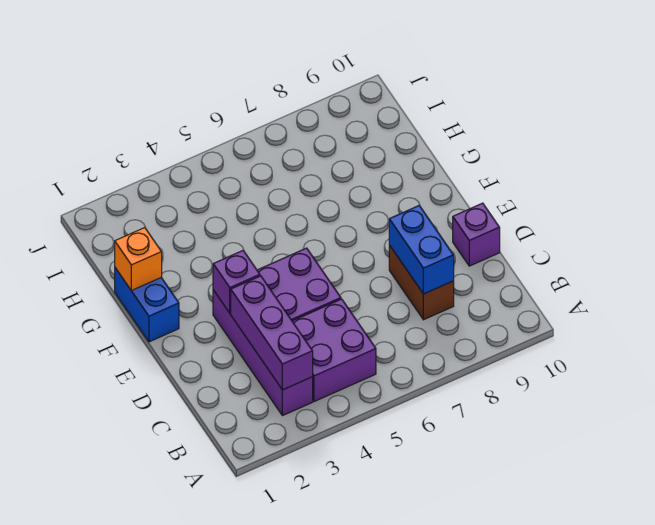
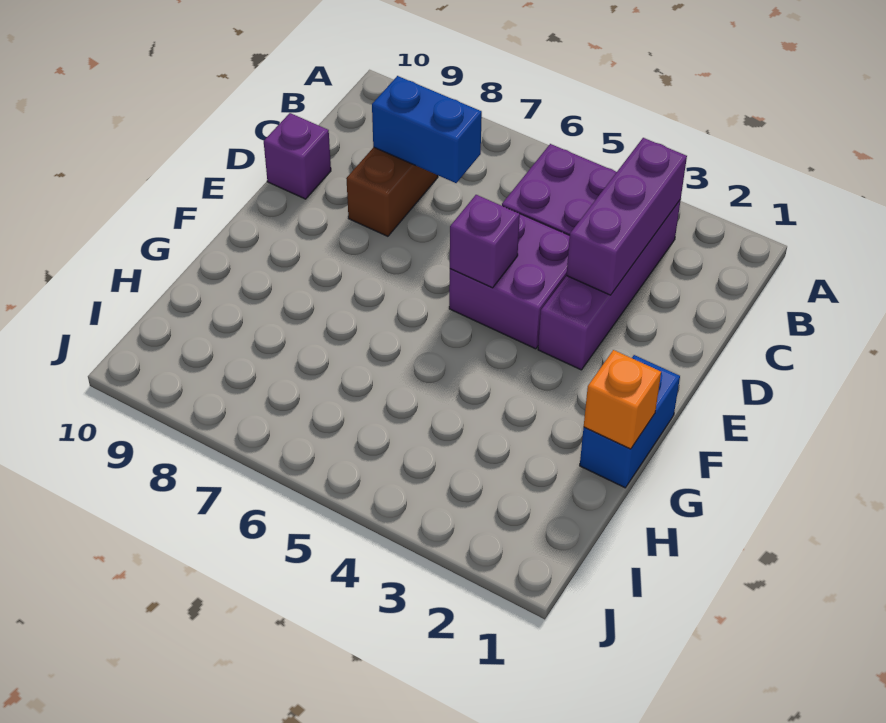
blue brick C8:D8 level 2 -> blue brick C7:C8 level 2
purple brick E3 level 2 -> purple brick E5 level 2

